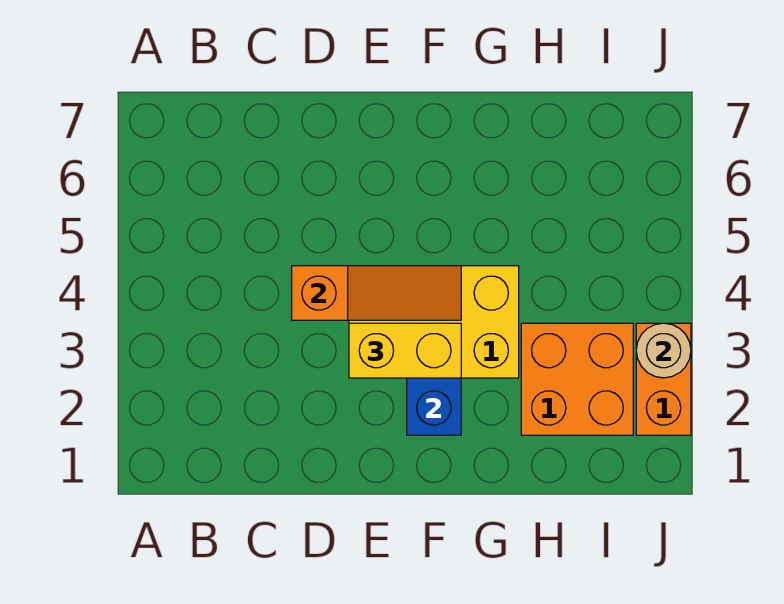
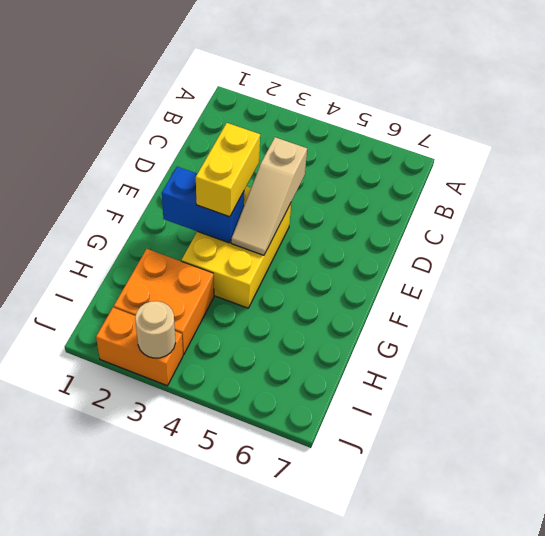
orange slope D4:F4 level 2 top D -> tan slope D4:F4 level 2 top D

